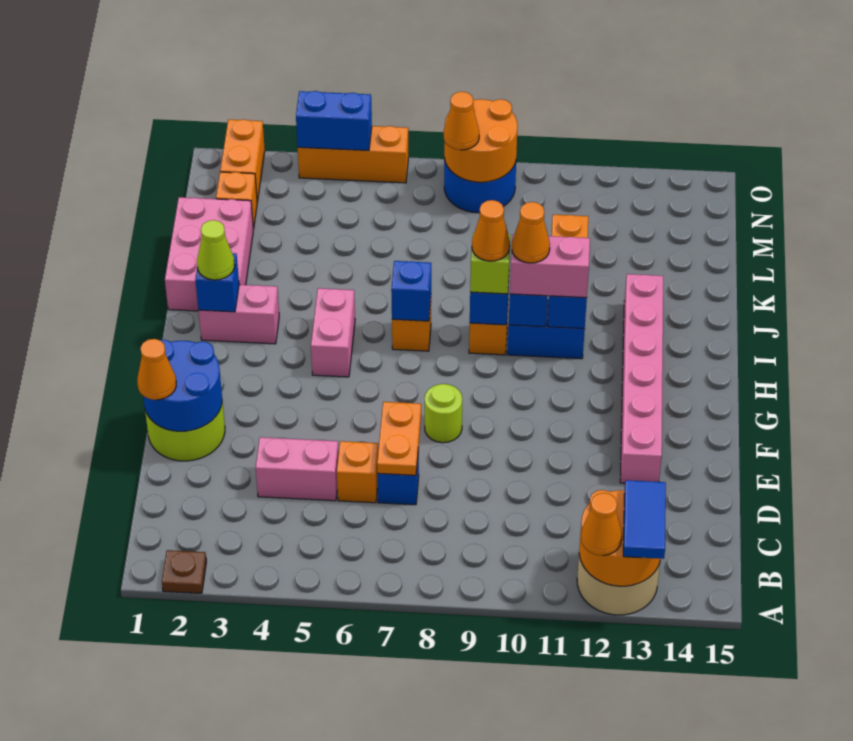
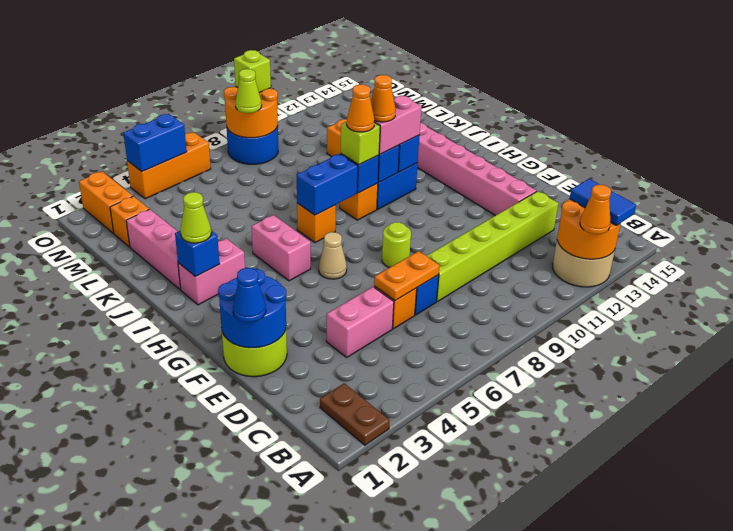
brown plate A2 level 1 -> brown plate A2:B2 level 1
orange plate D7:E7 level 2 -> orange plate D6:D7 level 2
none -> lime brick D8:D13 level 1
orange cone E1 level 3 -> blue cone E1 level 3
none -> tan cone G6 level 1
blue brick I7 level 2 -> blue brick I7:I8 level 2
pink brick J1:L2 level 1 -> pink brick J2:L2 level 1
orange cone N8 level 3 -> lime cone N8 level 3
none -> lime brick O9 level 3

